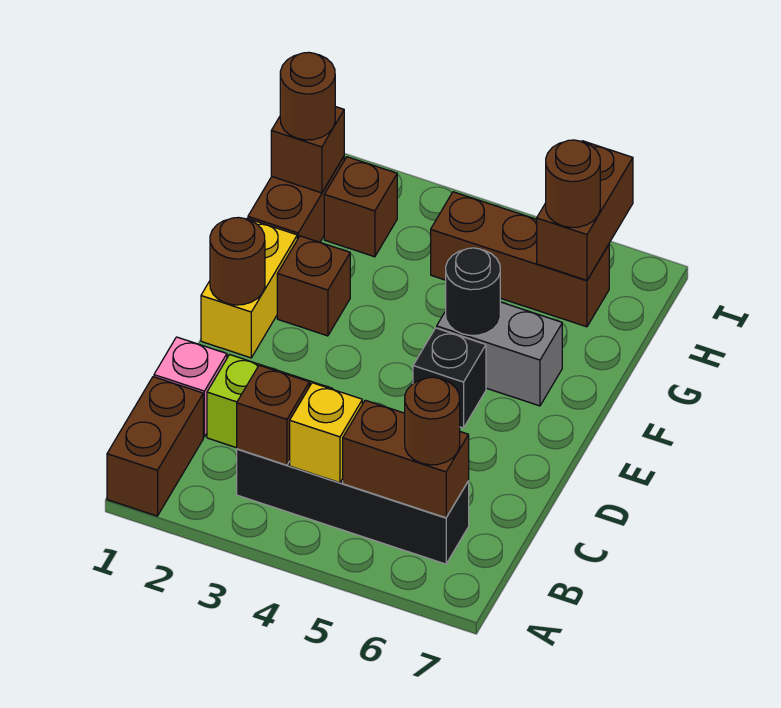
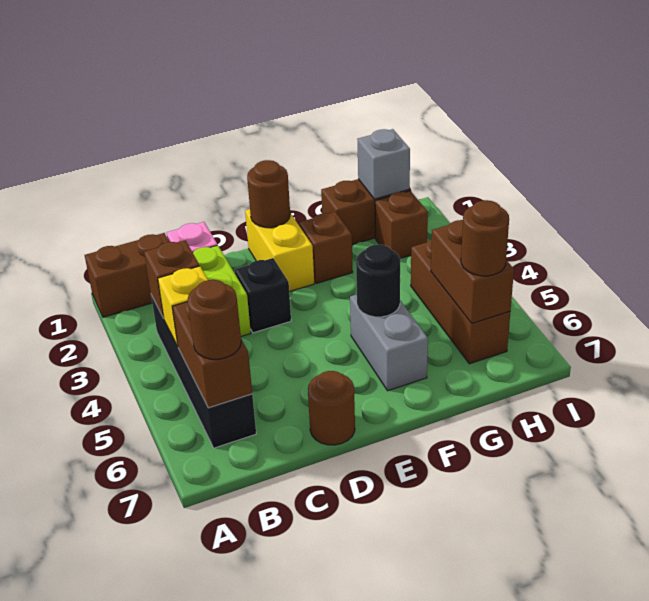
yellow brick E1:F1 level 1 -> yellow brick E1:E2 level 1
black brick E5 level 1 -> black brick D3 level 1
brown brick H1 level 2 -> grey brick H1 level 2
brown round brick H1 level 3 -> brown round brick D7 level 1
brown brick H6:I6 level 2 -> brown brick H5:H6 level 2

